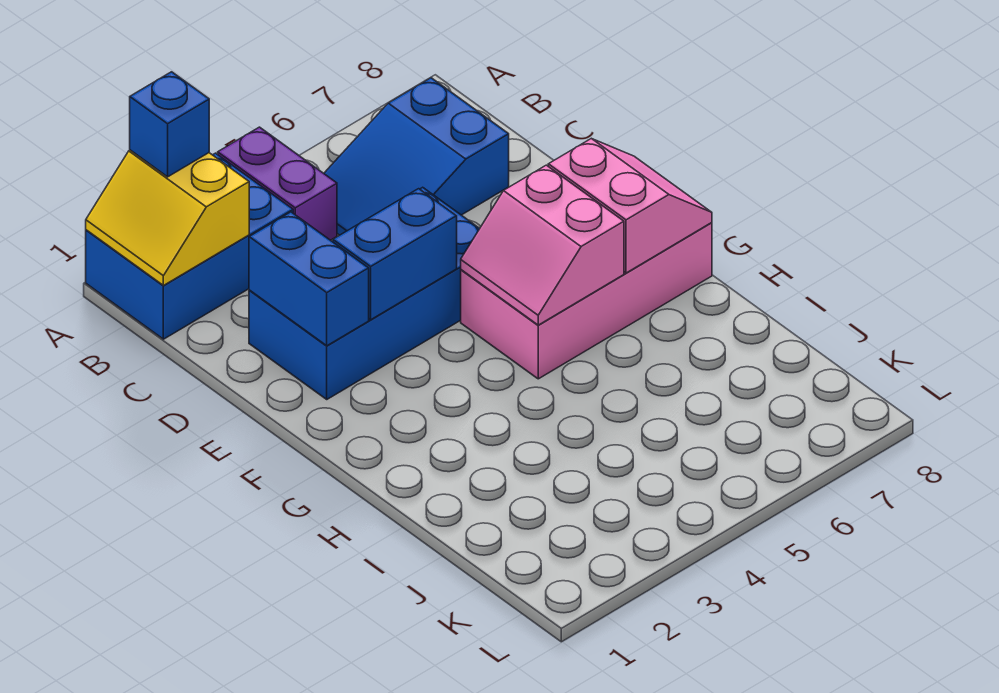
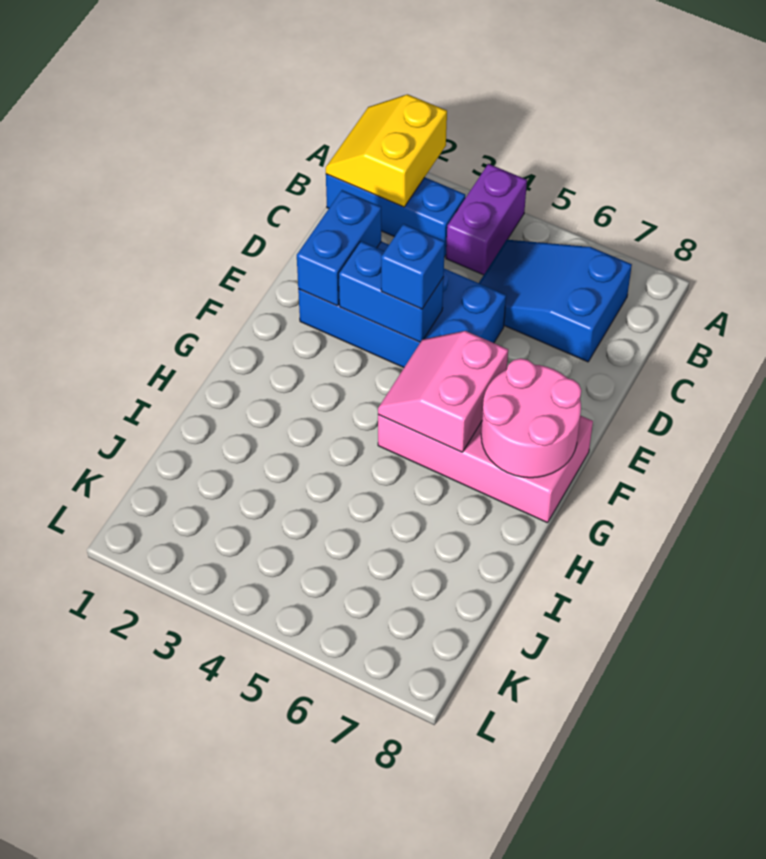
blue brick A1:B3 level 1 -> blue brick B1:B3 level 1
blue brick A2 level 3 -> blue brick E4 level 3
pink slope F7:G8 level 2 top 7 -> pink round brick F7:G8 level 2

